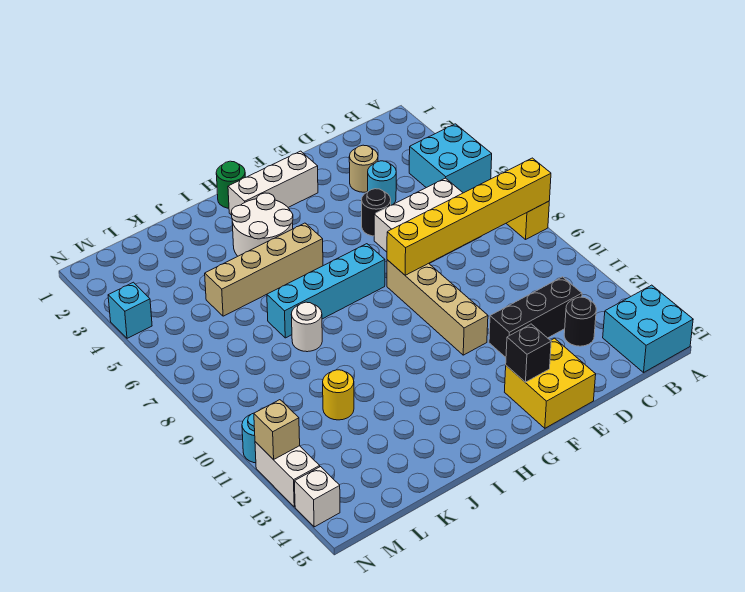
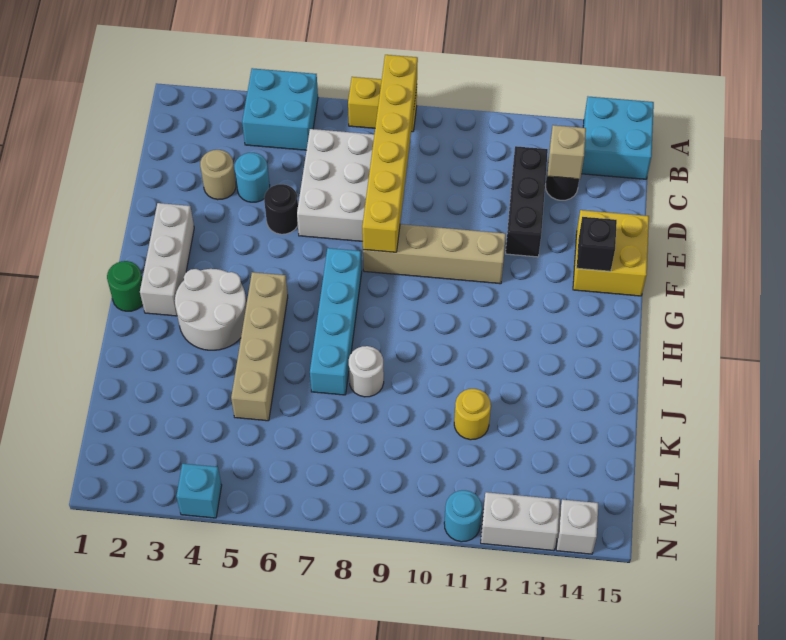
tan brick N12 level 2 -> tan brick C13 level 2

